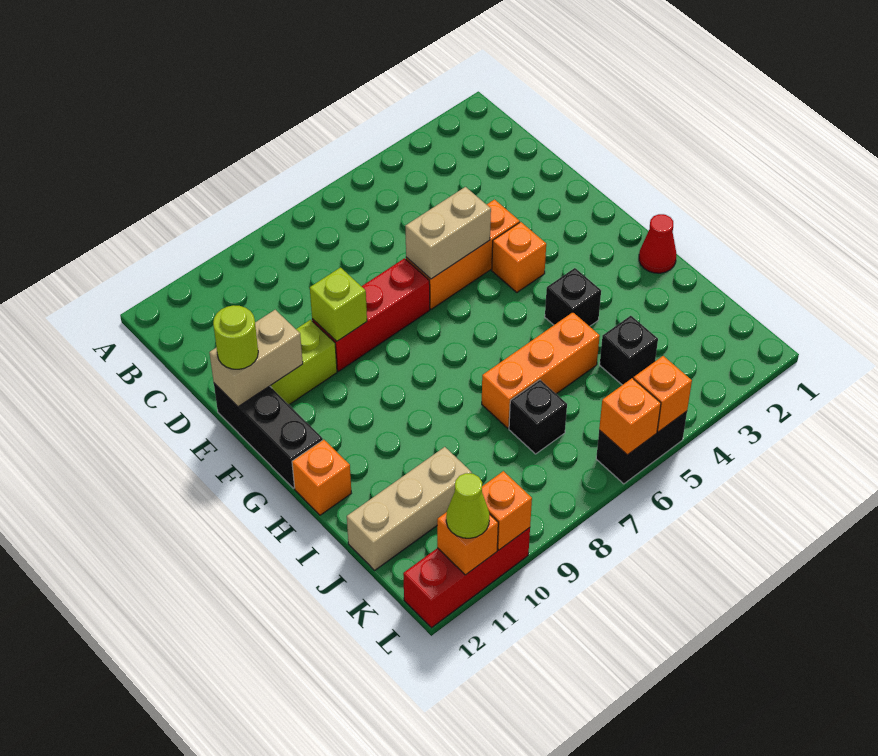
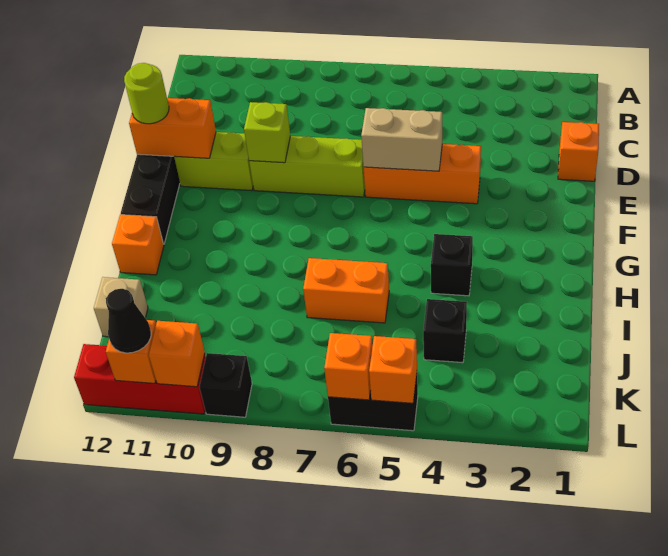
red brick E7:E9 level 1 -> lime brick E7:E9 level 1
tan brick E11:E12 level 2 -> orange brick E11:E12 level 2
orange brick F4 level 1 -> orange brick D1 level 1
red cone H1 level 1 -> none
orange brick I5:I7 level 1 -> orange brick I6:I7 level 1
black brick J7 level 1 -> black brick L9 level 1
tan brick J10:J12 level 1 -> tan brick J12 level 1
lime cone L11 level 3 -> black cone L11 level 3

